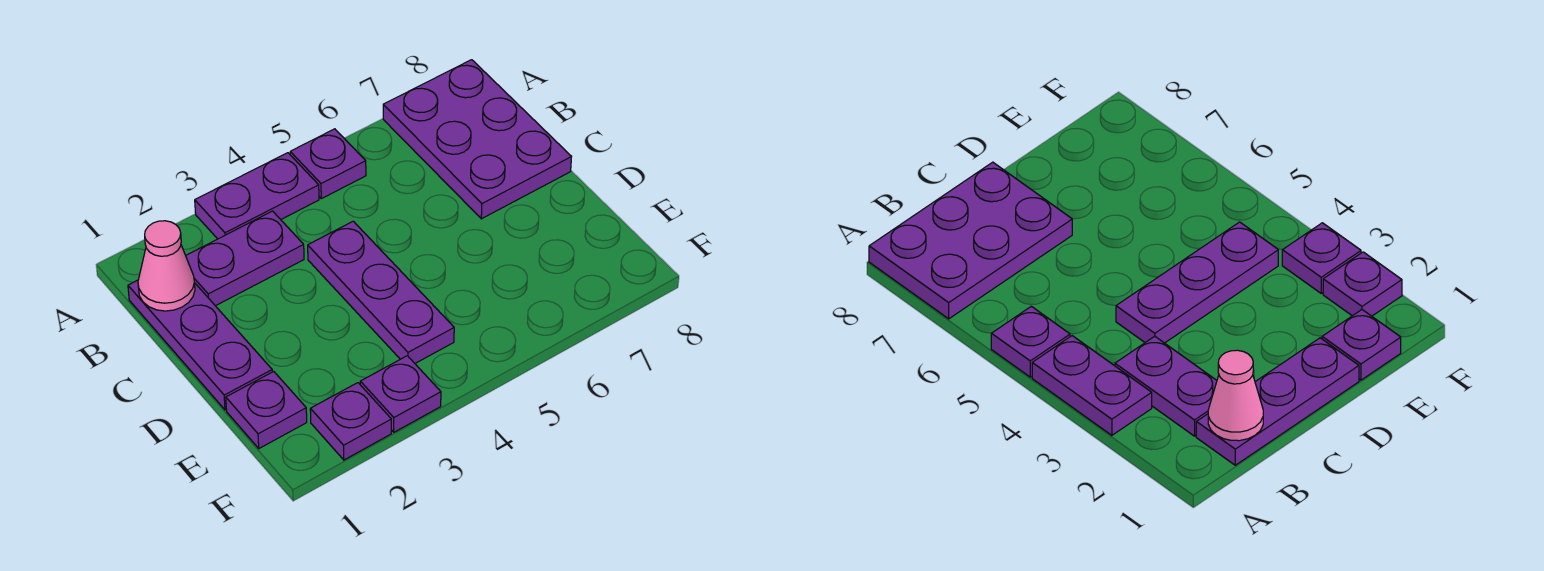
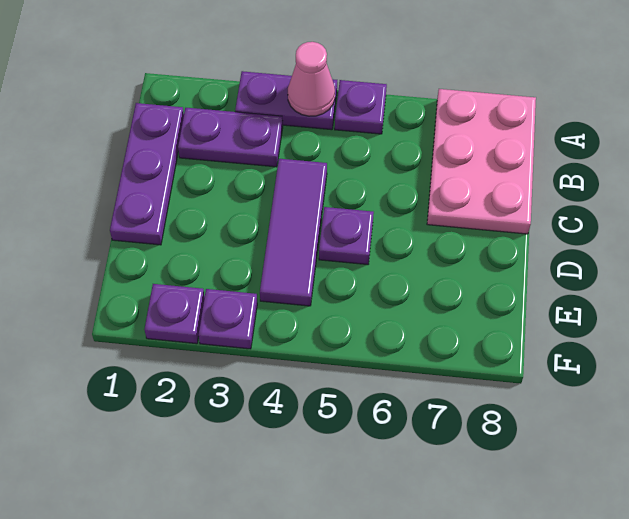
purple plate A7:C8 level 1 -> pink plate A7:C8 level 1
pink cone B1 level 2 -> pink cone A4 level 2
purple plate C4:E4 level 1 -> purple tile C4:E4 level 1
purple plate E1 level 1 -> purple plate D5 level 1

